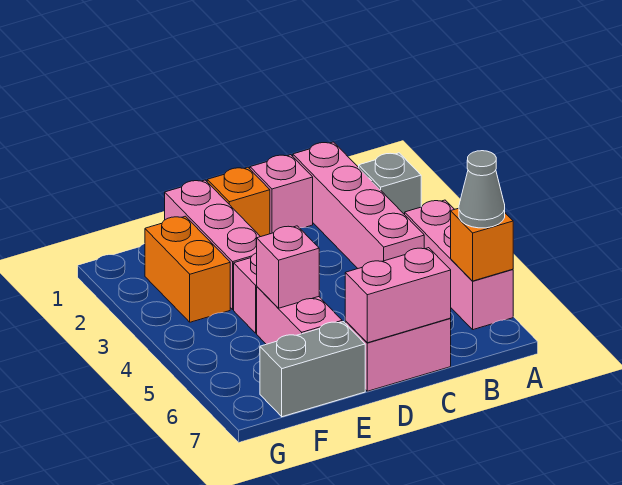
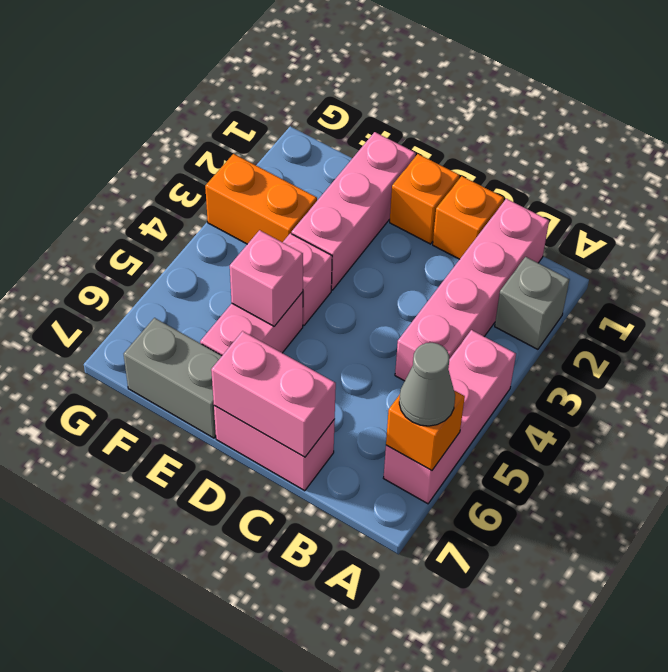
pink brick C1 level 1 -> orange brick C1 level 1
orange brick F2:F3 level 1 -> orange brick F3:G3 level 1

